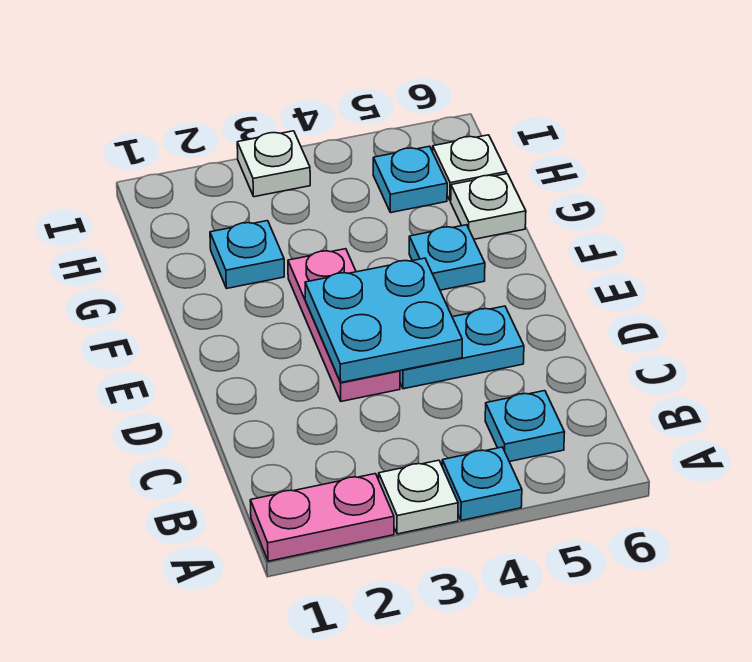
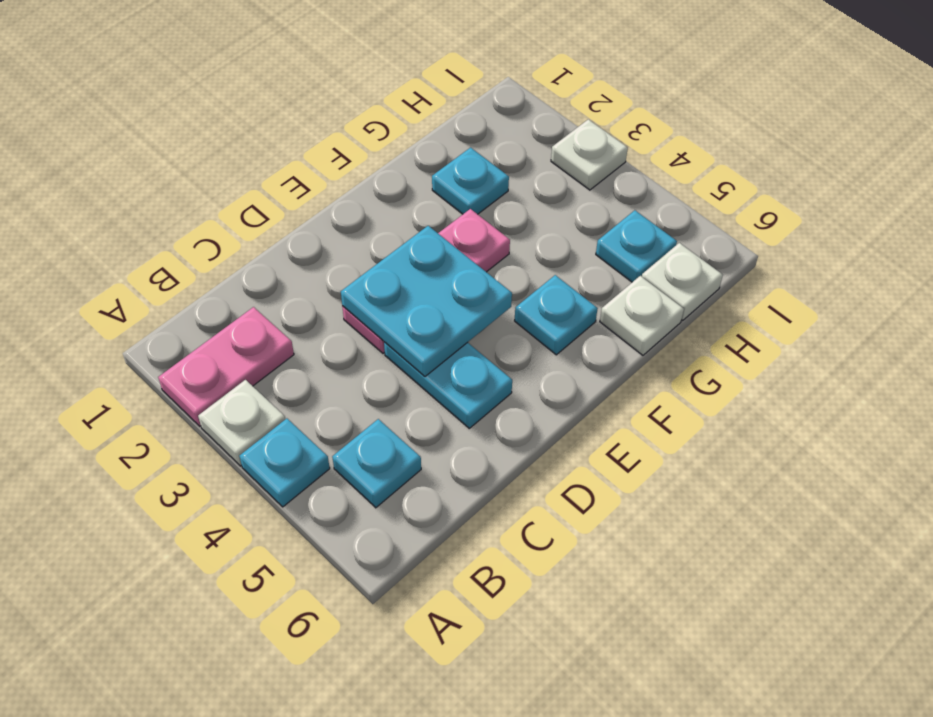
pink plate A1:A2 level 1 -> pink plate A2:B2 level 1

